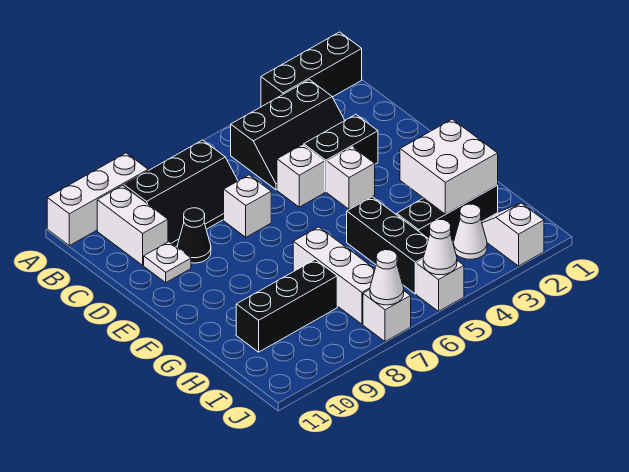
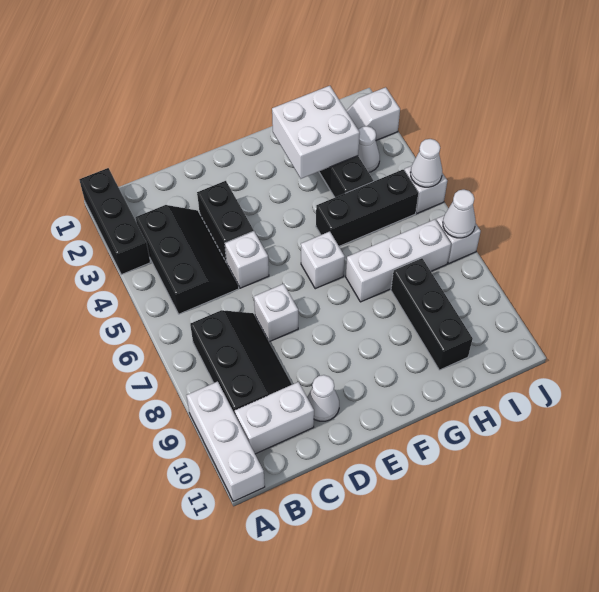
black cone D9 level 1 -> none
white plate D10 level 1 -> white cone D10 level 1
white brick E4 level 1 -> white brick F6 level 1

